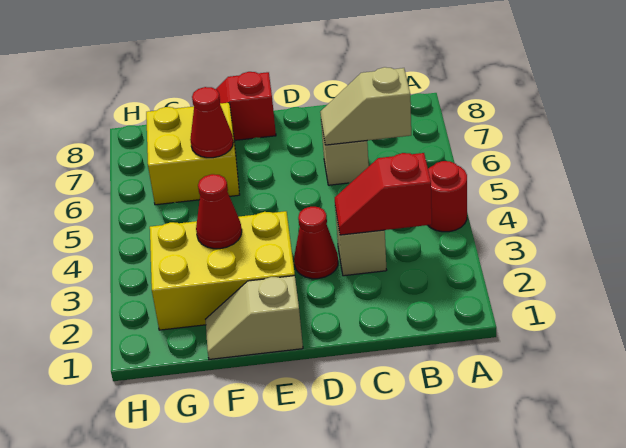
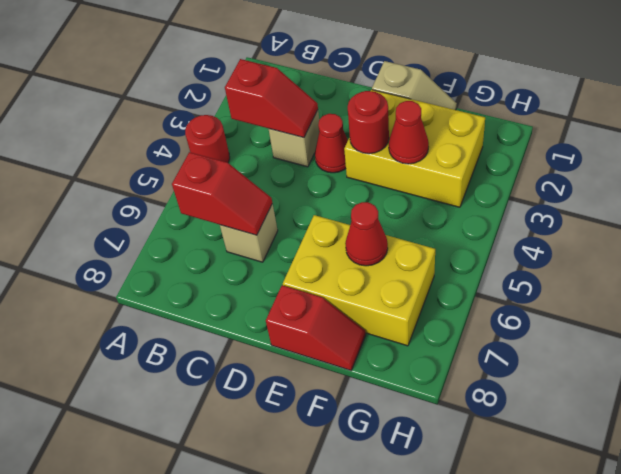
tan slope B6:C6 level 2 top B -> red slope B6:C6 level 2 top B
none -> red round brick E3 level 2
yellow brick F6:G7 level 1 -> yellow brick E6:G7 level 1

